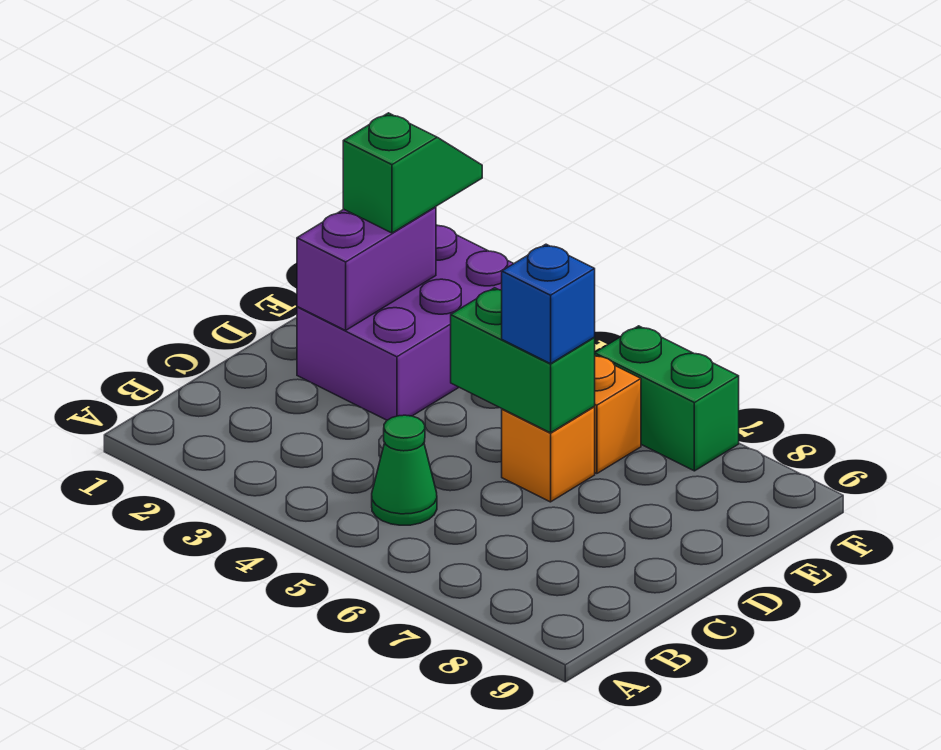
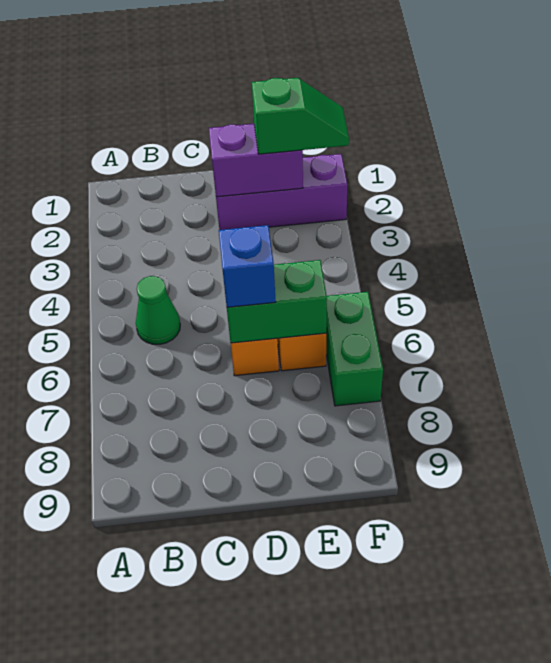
purple brick D2:F3 level 1 -> purple brick D2:F2 level 1
green brick D5:D6 level 2 -> green brick D6:E6 level 2

